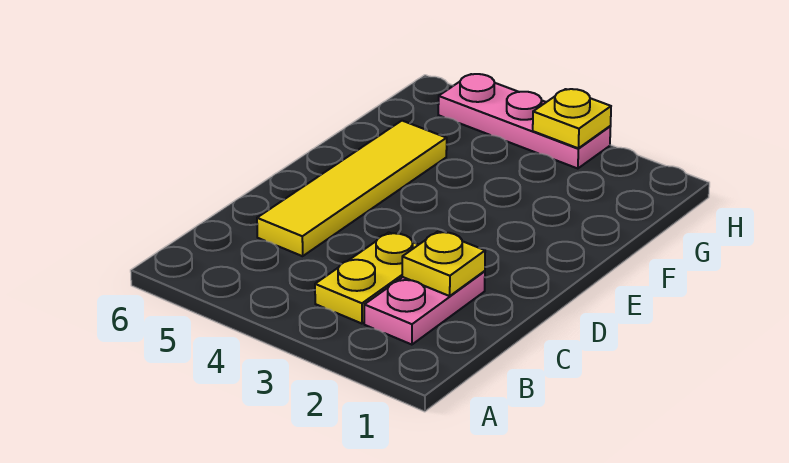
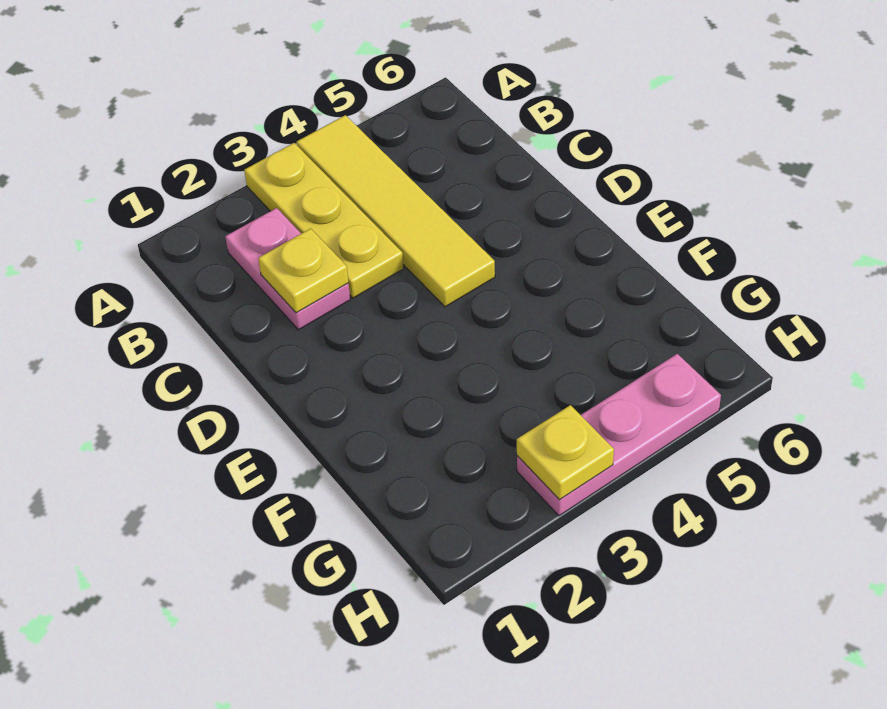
yellow plate B3:C3 level 1 -> yellow plate A3:C3 level 1
yellow tile C5:F5 level 1 -> yellow tile A4:D4 level 1

